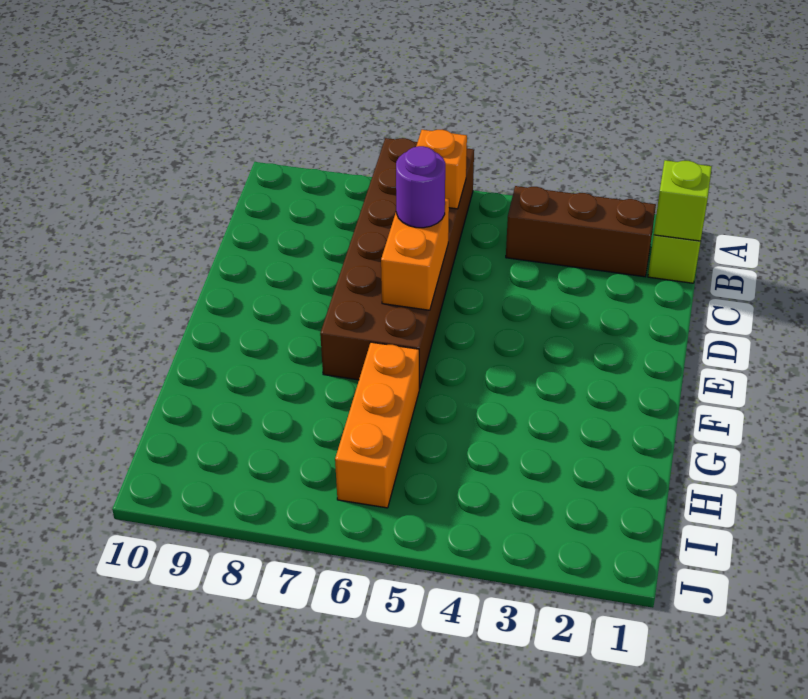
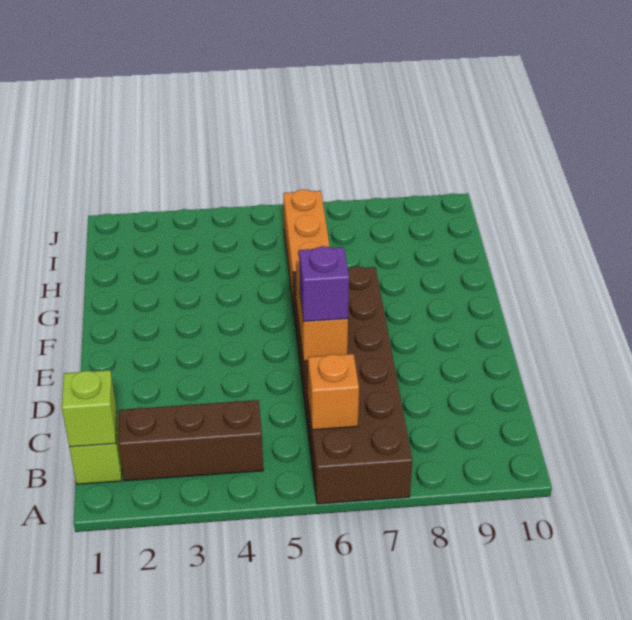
purple round brick D6 level 3 -> purple brick D6 level 3

